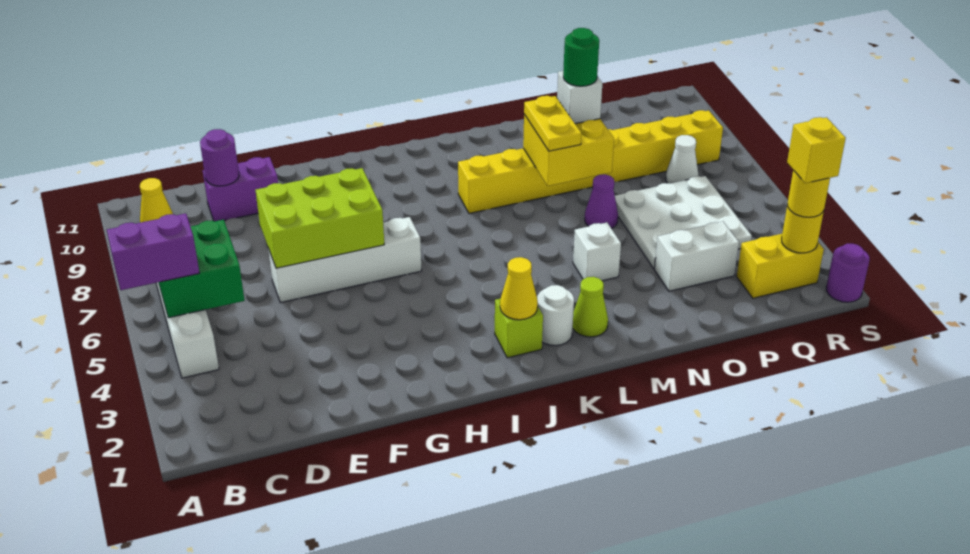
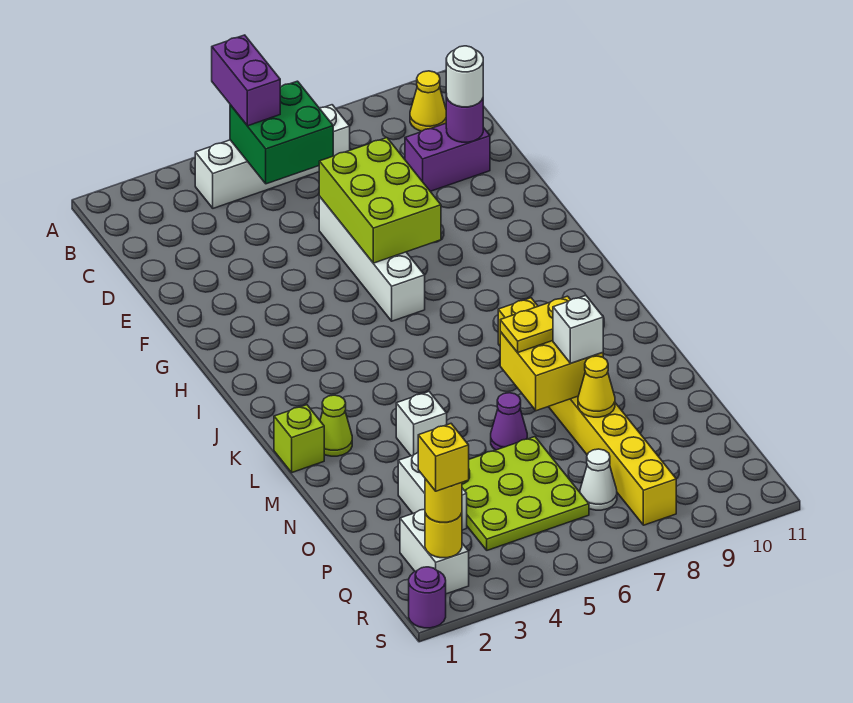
purple brick D10:E10 level 1 -> purple brick D9:D10 level 1
lime brick J2 level 1 -> lime brick L1 level 1
yellow cone J2 level 2 -> yellow cone O8 level 2
white round brick K2 level 1 -> white round brick D10 level 3
green round brick N8 level 4 -> none
white plate O4:Q6 level 1 -> lime plate O4:Q6 level 1
yellow brick Q2:R2 level 1 -> white brick Q2:R2 level 1

